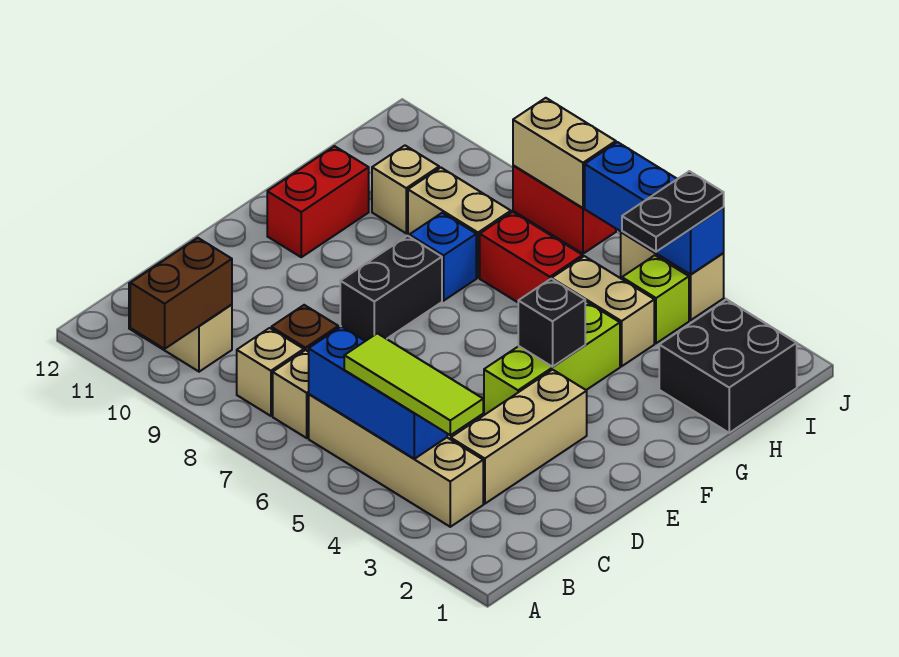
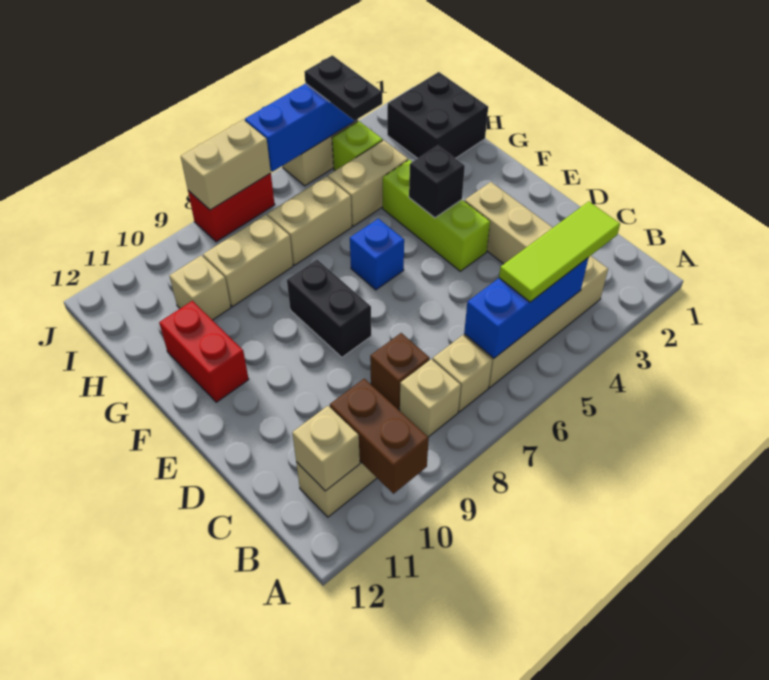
none -> tan brick B11 level 2
blue brick G8 level 1 -> blue brick F6 level 1
red brick H6:H7 level 1 -> tan brick H6:H7 level 1

